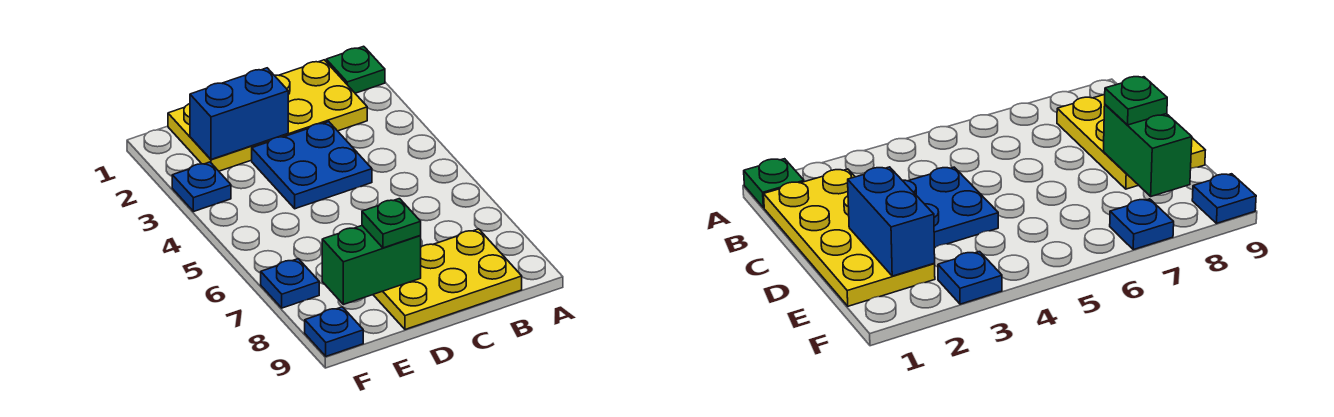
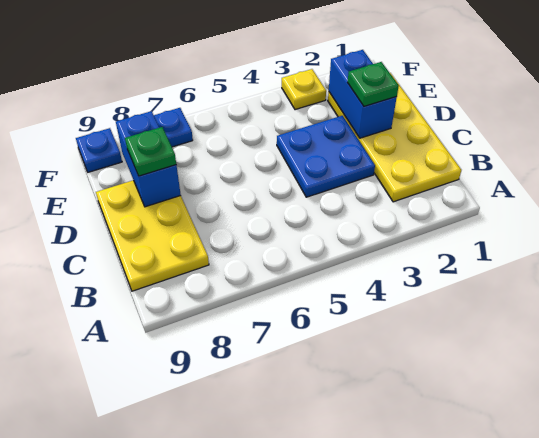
green plate A1 level 1 -> green plate D2 level 3
green brick D8:E8 level 2 -> blue brick D8:E8 level 2
blue plate F3 level 1 -> yellow plate F3 level 1

